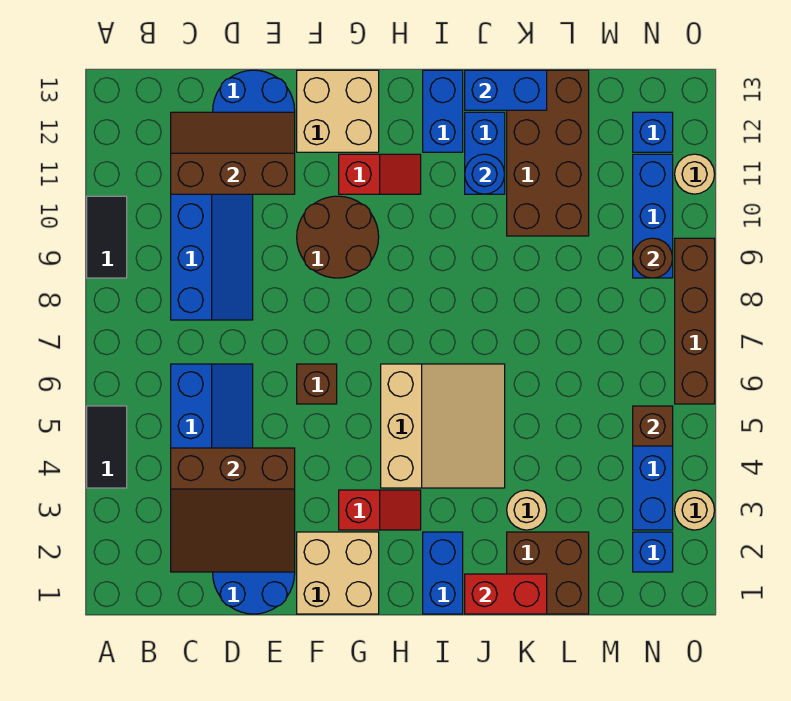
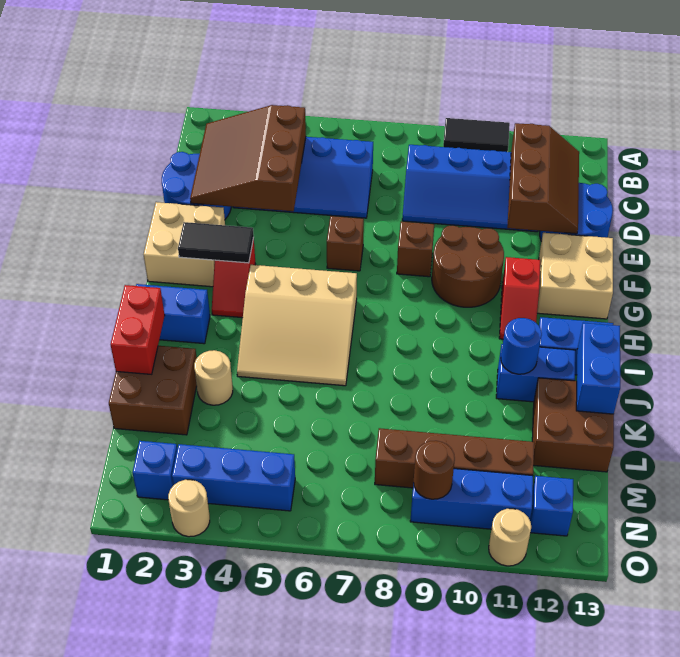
black tile A4:A5 level 1 -> black tile G2:G3 level 2
brown brick K10:L13 level 1 -> brown brick K12:L13 level 1
brown brick N5 level 2 -> brown brick F8 level 1
brown brick O6:O9 level 1 -> brown brick M8:M11 level 1

